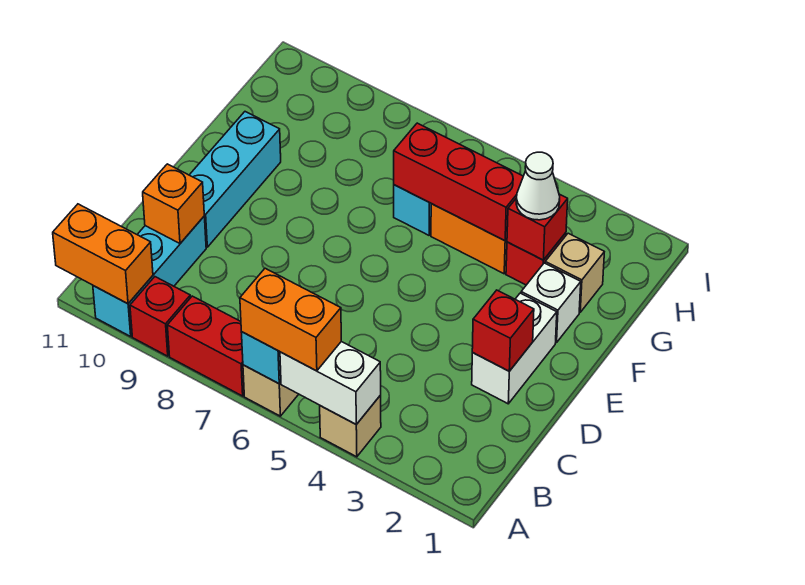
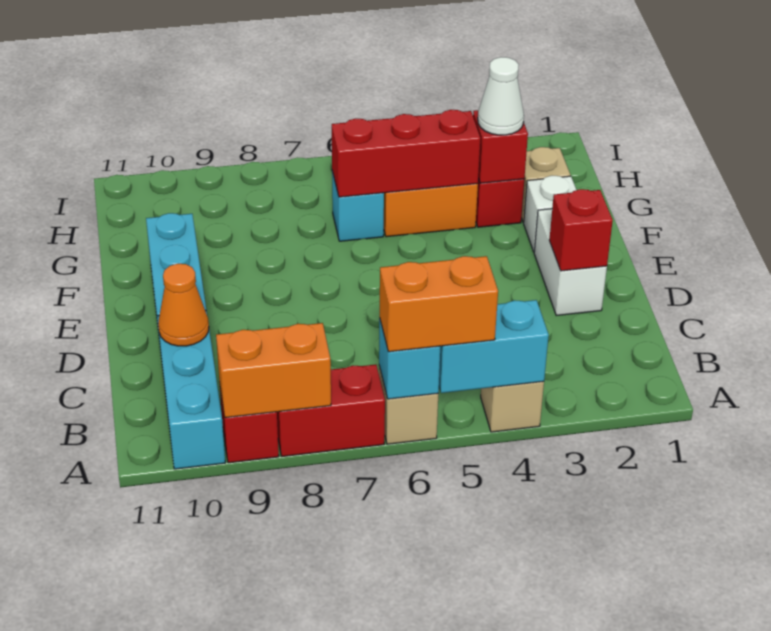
white brick A4:A5 level 2 -> cyan brick A4:A5 level 2
orange brick A10:A11 level 2 -> orange brick A8:A9 level 2
orange brick C10 level 2 -> orange cone C10 level 2

